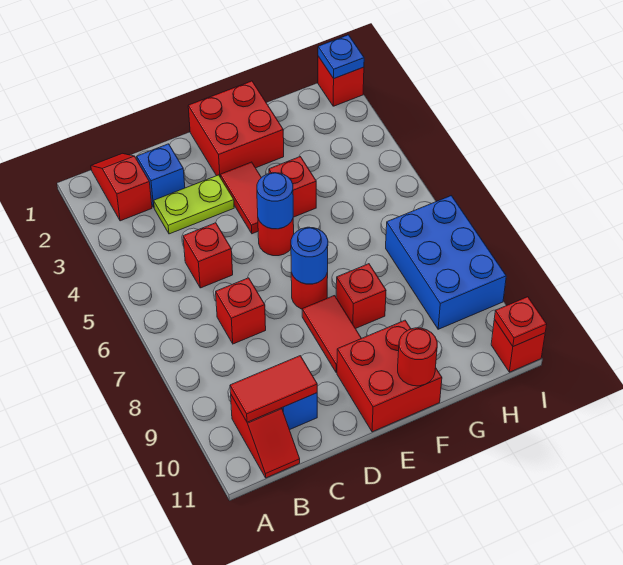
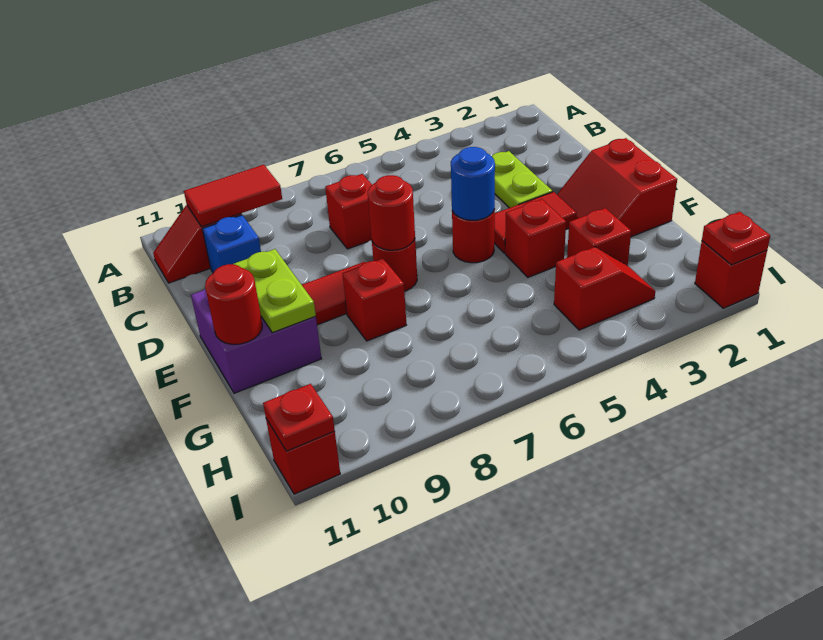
red slope B1:B2 level 1 top 2 -> red slope H3:H4 level 1 top 4
red tile B10:C10 level 2 -> red tile B9:B10 level 2
blue brick C2 level 1 -> none
red brick C5 level 1 -> red brick G3 level 1
red brick E1:F2 level 1 -> red slope E1:F2 level 1 top 1
blue round brick E7 level 2 -> red round brick E7 level 2
red brick E10:F11 level 1 -> purple brick E10:F11 level 1
none -> lime plate E10:F10 level 2
blue brick H7:I9 level 1 -> none
blue plate I1 level 2 -> red plate I1 level 2

